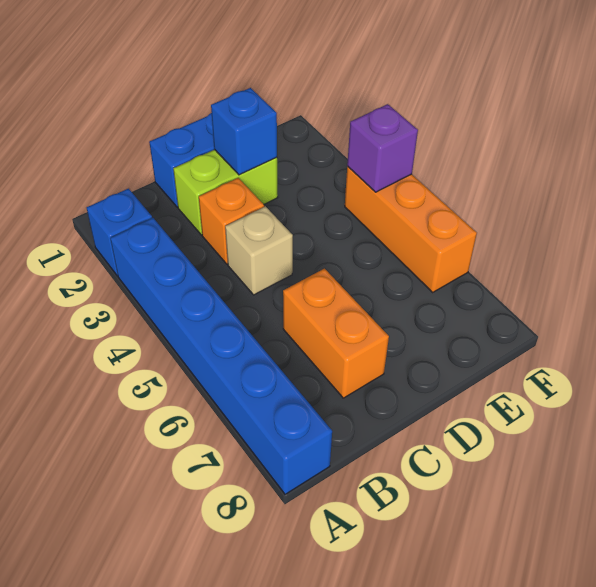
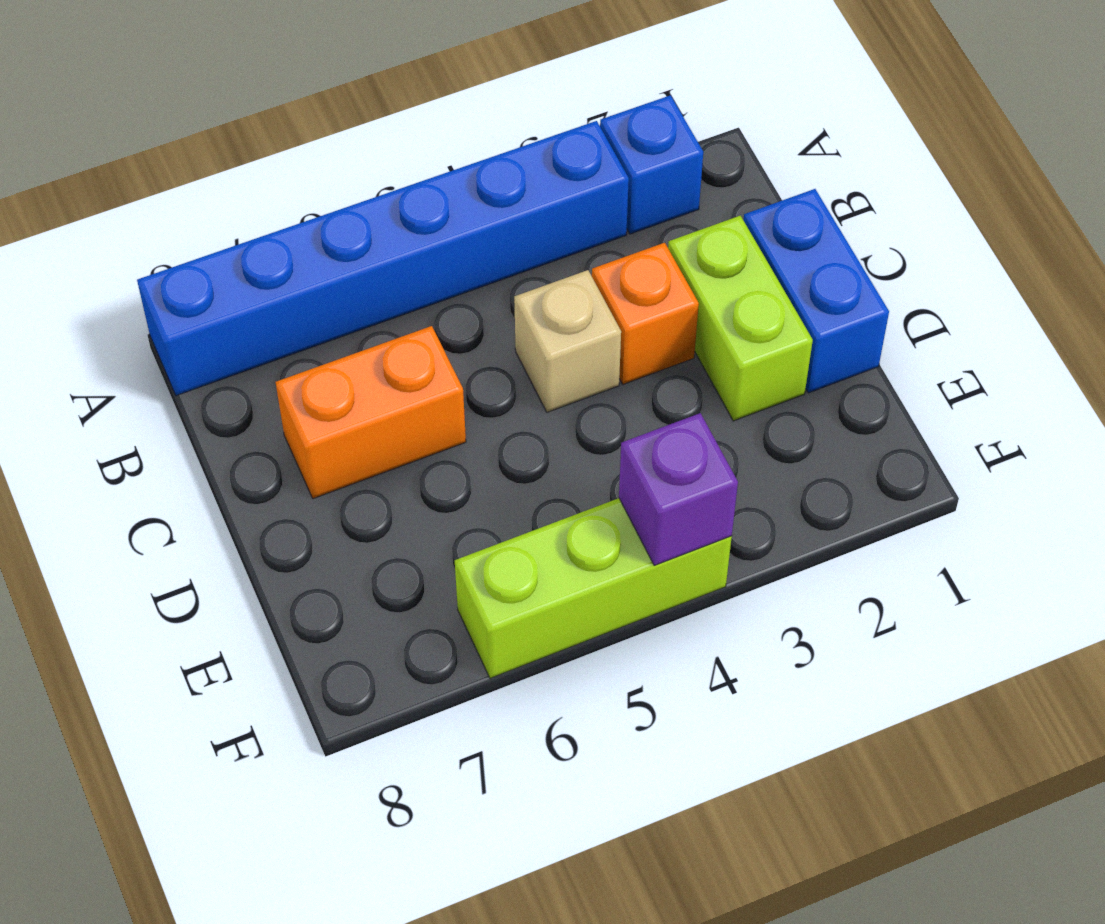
blue brick D2 level 2 -> none
orange brick F4:F6 level 1 -> lime brick F4:F6 level 1

